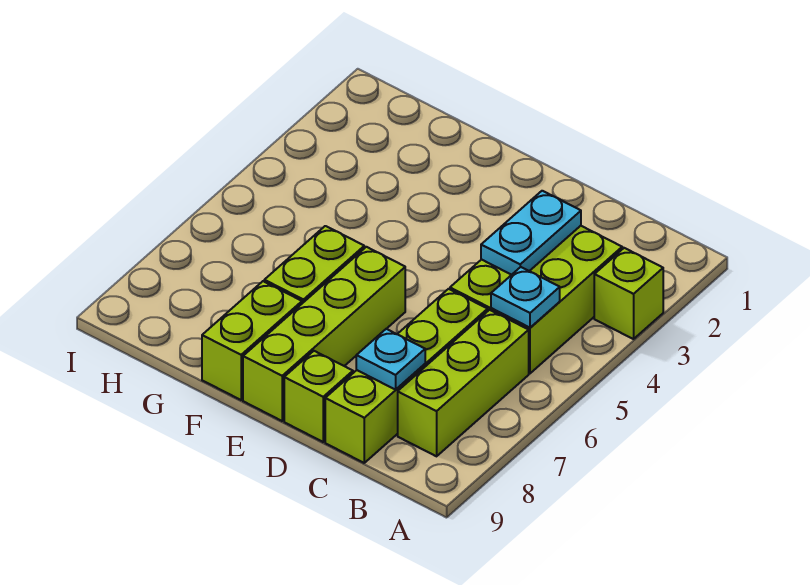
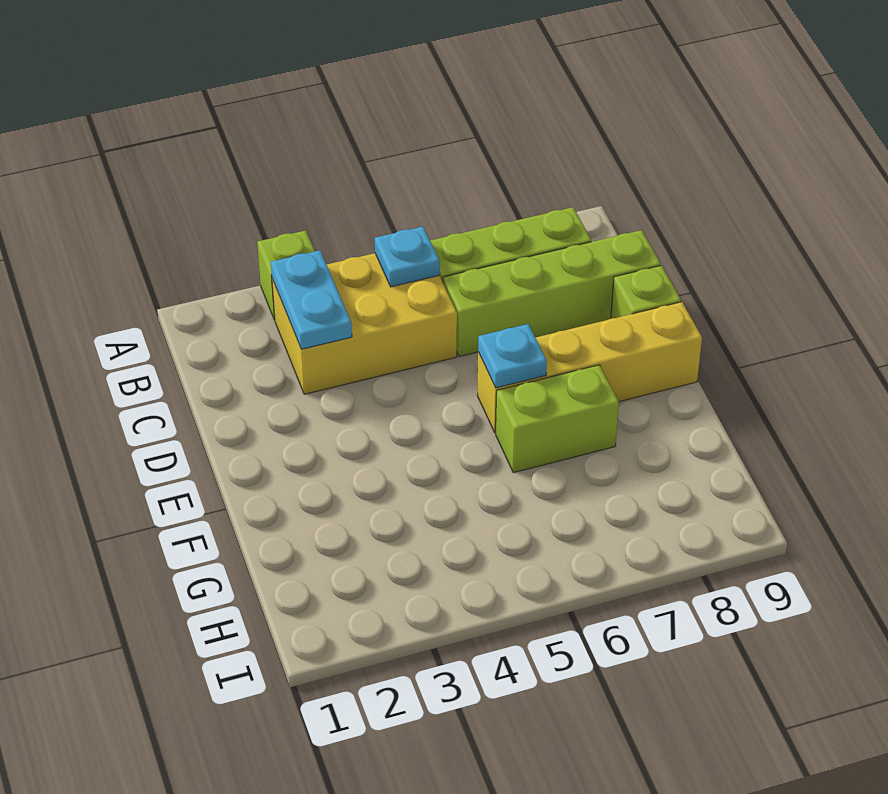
lime brick B3:C5 level 1 -> yellow brick B3:C5 level 1
cyan plate C3:C4 level 2 -> cyan plate B3:C3 level 2
cyan plate C8 level 2 -> cyan plate E6 level 2
lime brick E6:E9 level 1 -> yellow brick E6:E9 level 1
lime brick F8:F9 level 1 -> none

